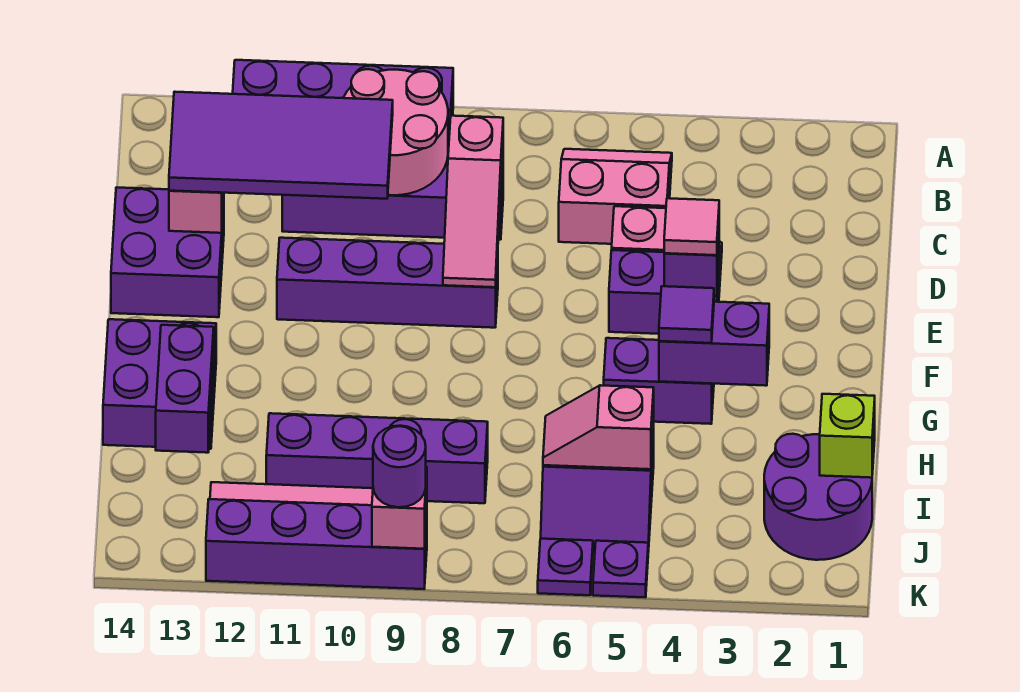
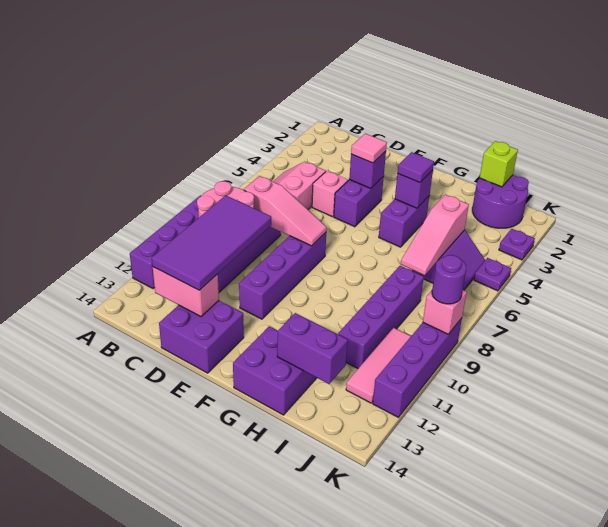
purple brick G3:G4 level 2 -> purple brick G4 level 2
pink slope I5:I6 level 2 top 5 -> pink slope I5:I7 level 2 top 5
purple plate K6 level 1 -> purple plate K3 level 1

